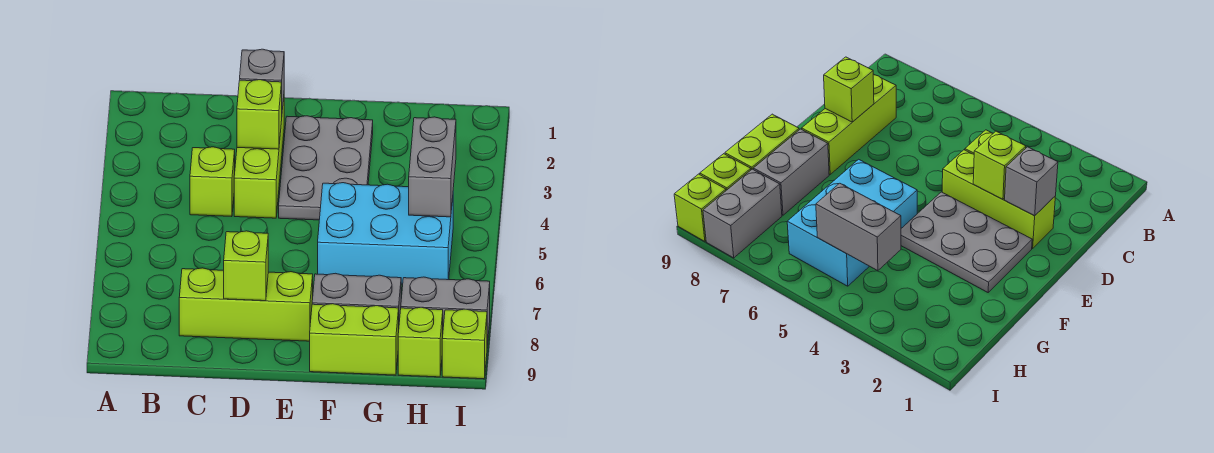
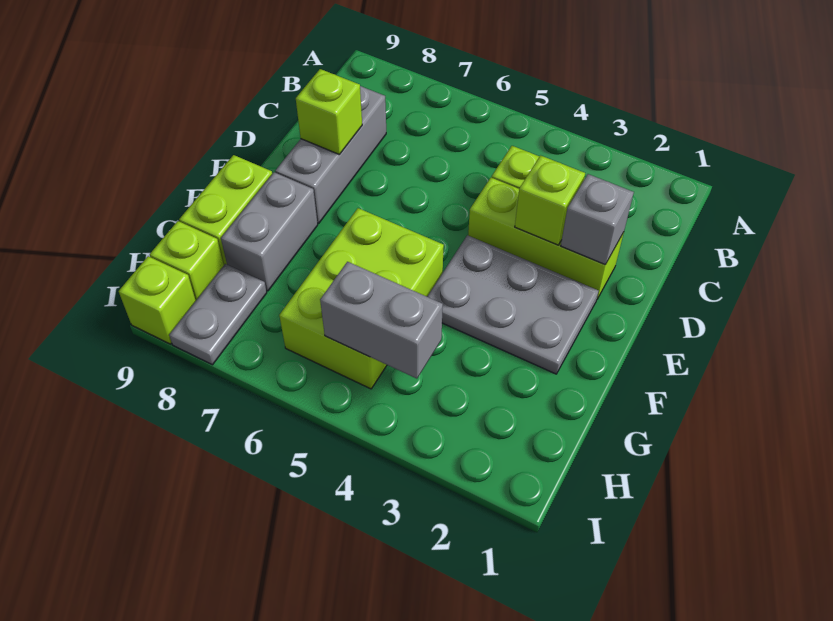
lime brick C8:E8 level 1 -> grey brick C8:E8 level 1
cyan brick F5:H6 level 1 -> lime brick F5:H6 level 1
grey brick H8:I8 level 1 -> grey plate H8:I8 level 1

